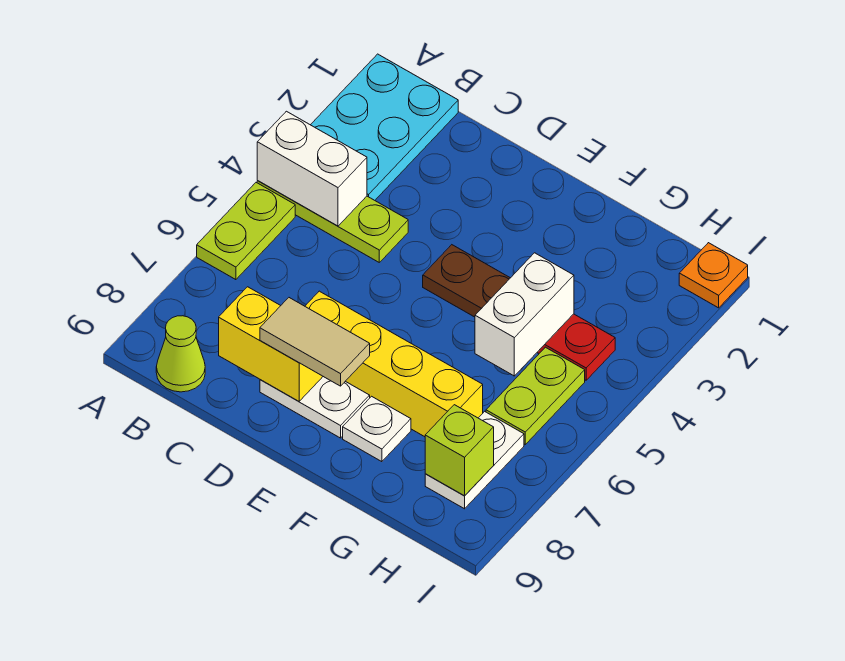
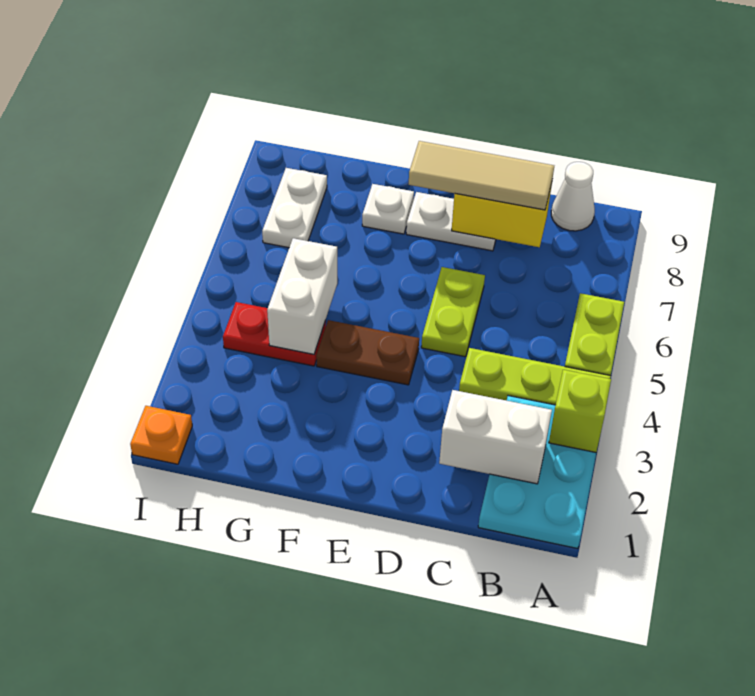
white brick A4:B4 level 2 -> white brick B2:C2 level 2
lime cone B9 level 1 -> white cone B9 level 1
yellow brick D7:G7 level 1 -> none
tan tile D8:E8 level 3 -> tan tile C8:E8 level 3
lime plate H5:H6 level 1 -> lime plate D5:D6 level 1
lime brick H8 level 2 -> lime brick A3 level 2

